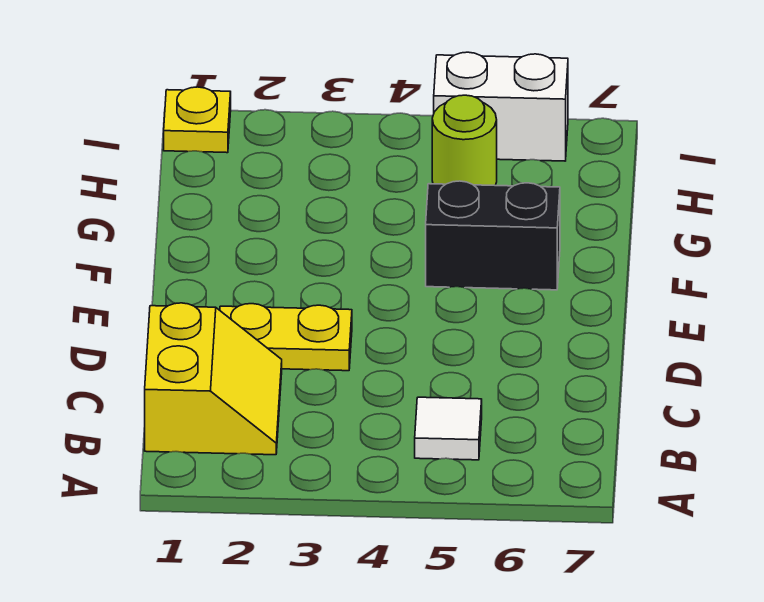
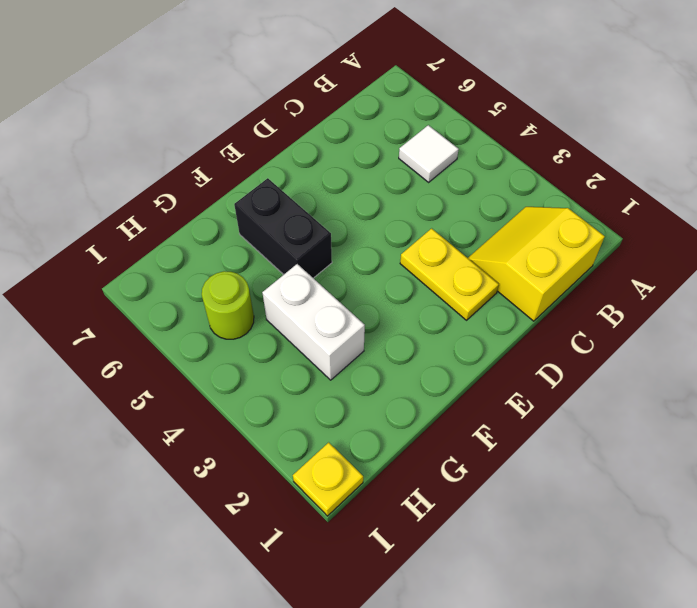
white brick I5:I6 level 1 -> white brick G3:G4 level 1

